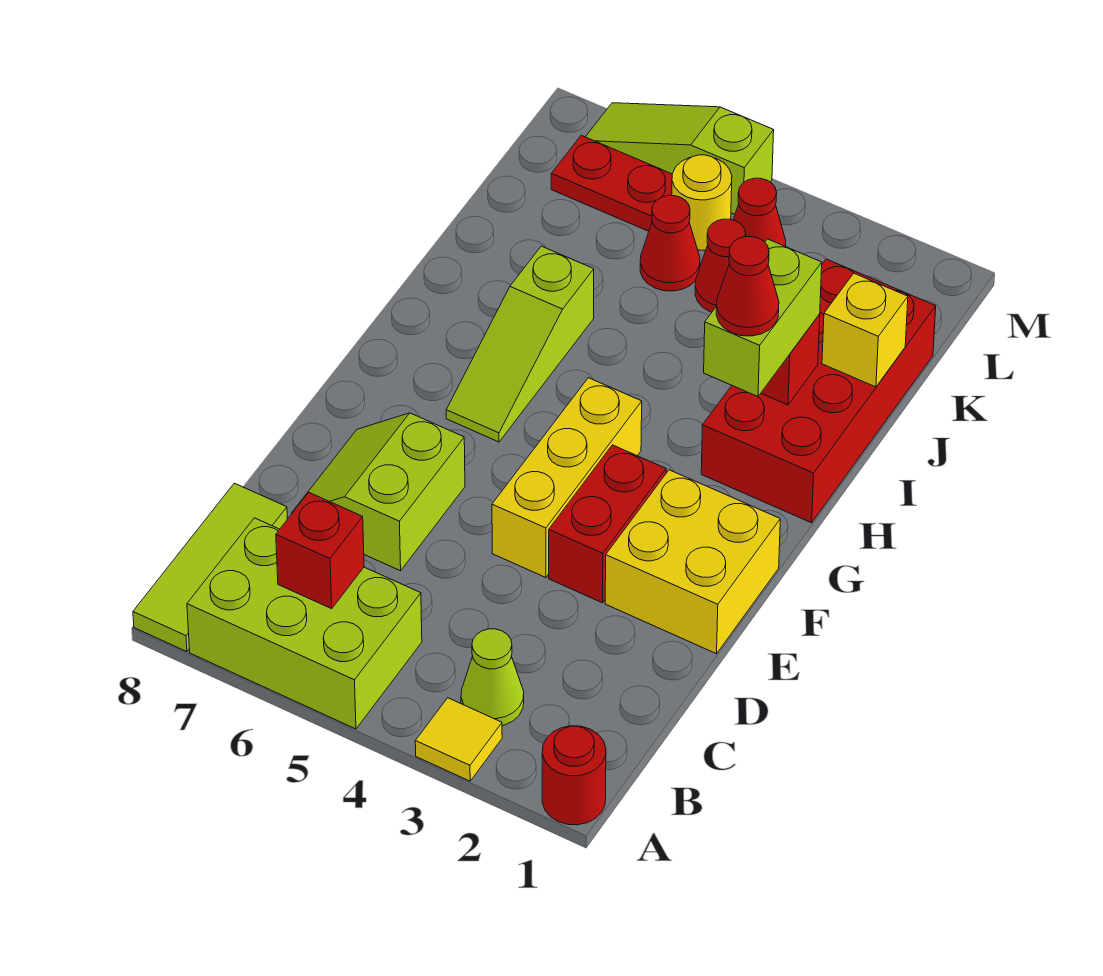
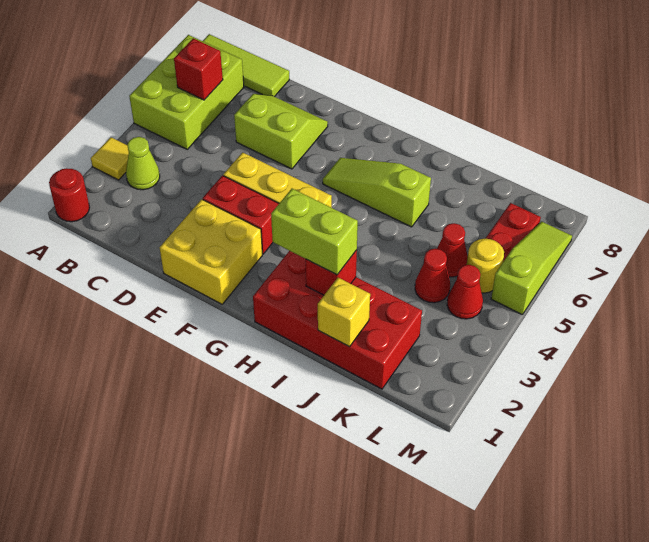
red cone H2 level 4 -> none

